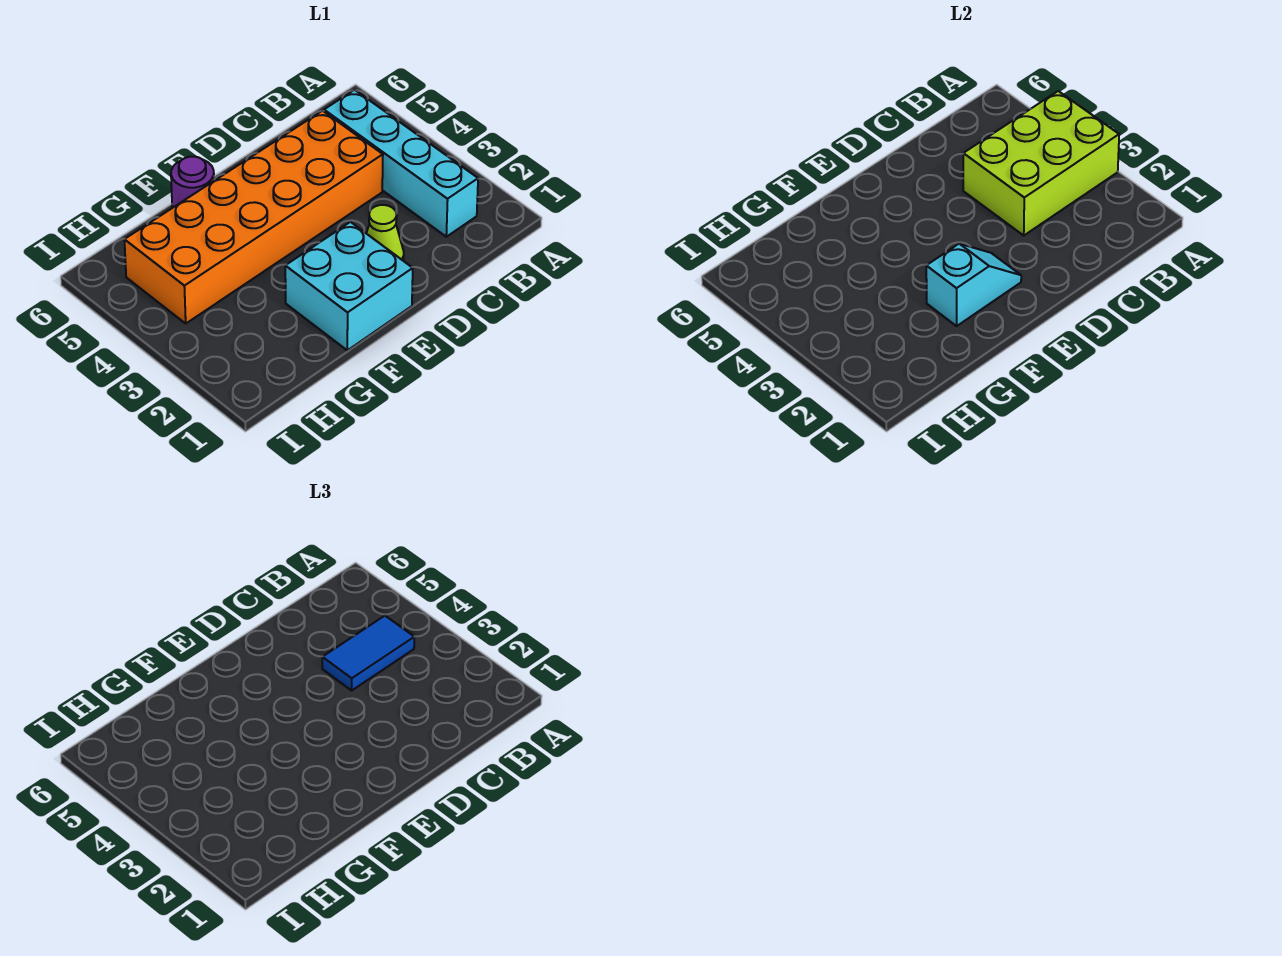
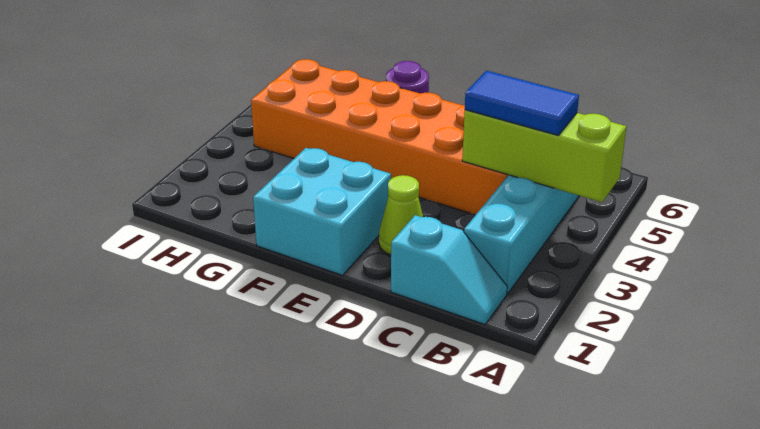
lime brick A3:C4 level 2 -> lime brick A4:C4 level 2
cyan slope E2:F2 level 2 top F -> cyan slope B1:C1 level 1 top C

